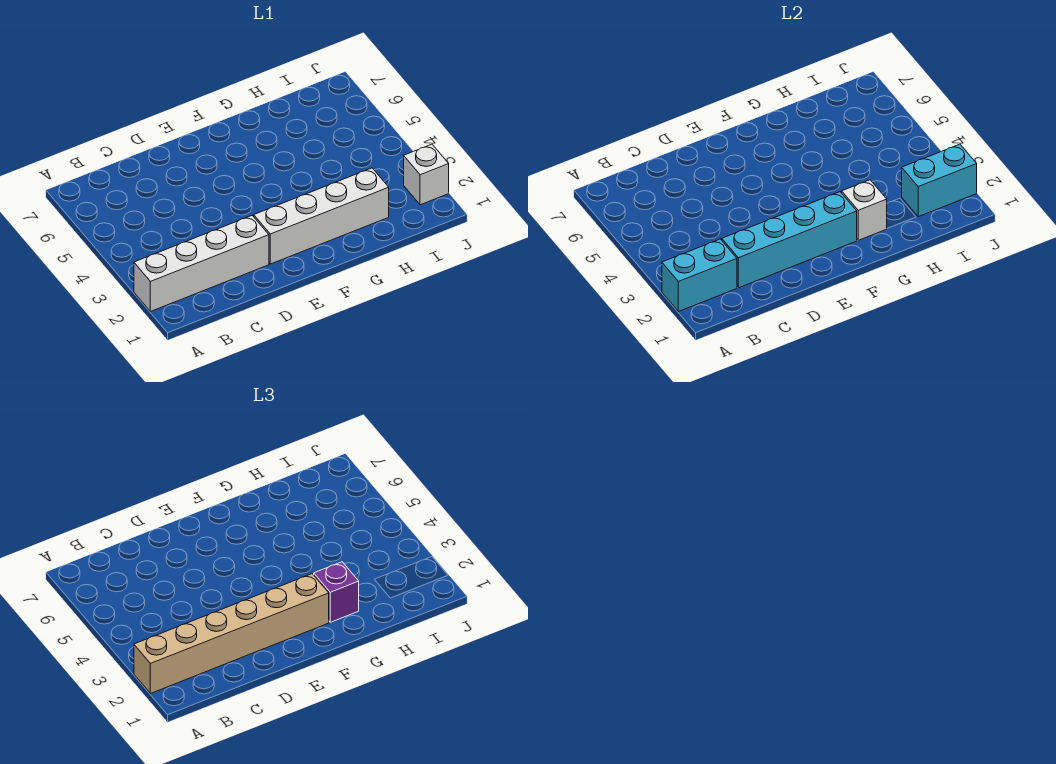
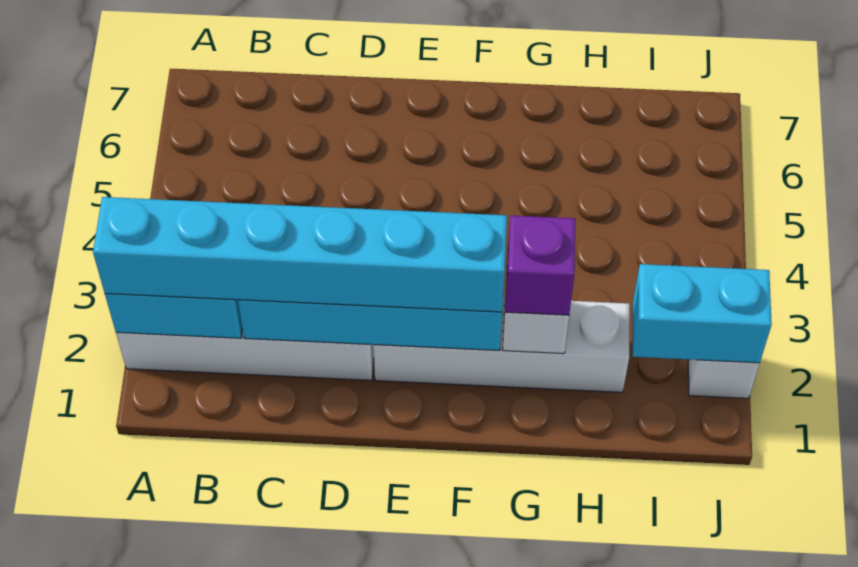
tan brick A2:F2 level 3 -> cyan brick A2:F2 level 3

